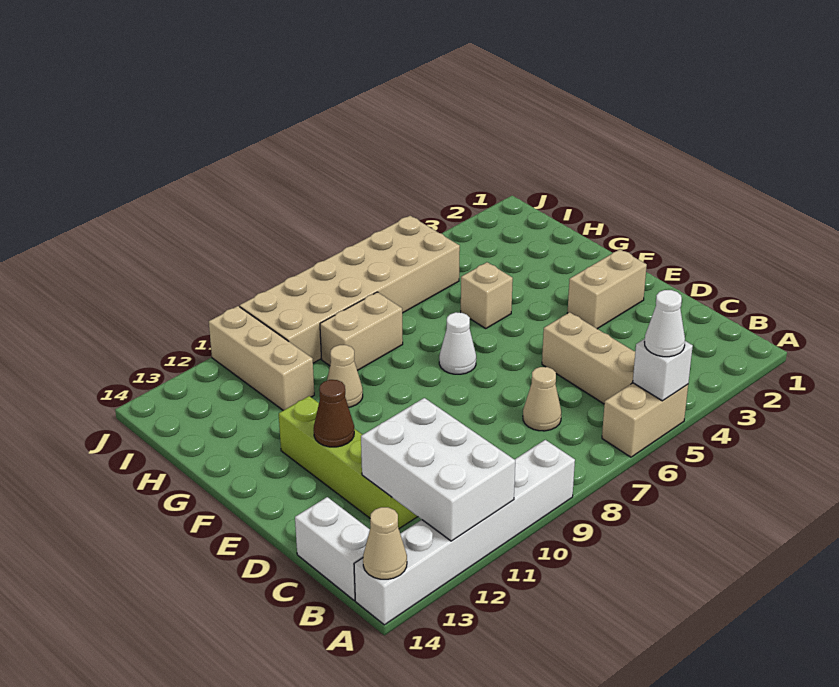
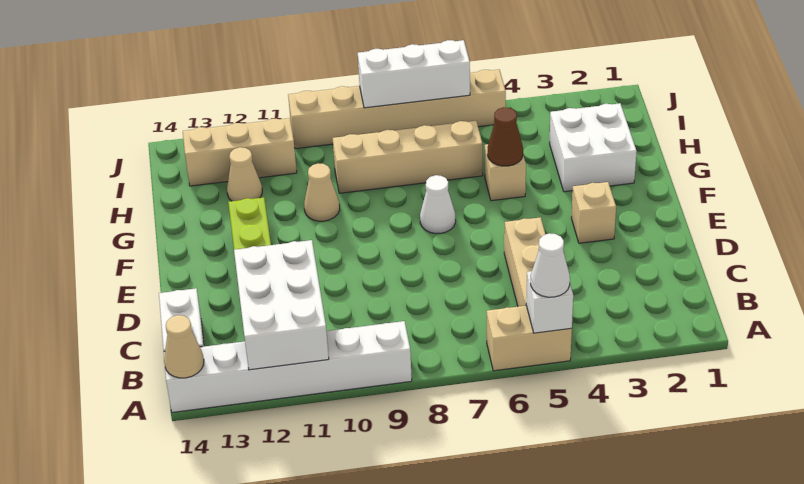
tan cone C7 level 1 -> tan cone H12 level 1
tan brick E2:E3 level 1 -> tan brick E3 level 1
brown cone E12 level 2 -> brown cone G5 level 2
none -> white brick G2:H3 level 1
tan brick H8:H9 level 1 -> tan brick H6:H9 level 1
tan brick H11:J11 level 1 -> tan brick I11:I13 level 1
tan brick I5:J10 level 1 -> tan brick J5:J10 level 1
none -> white brick J6:J8 level 2

